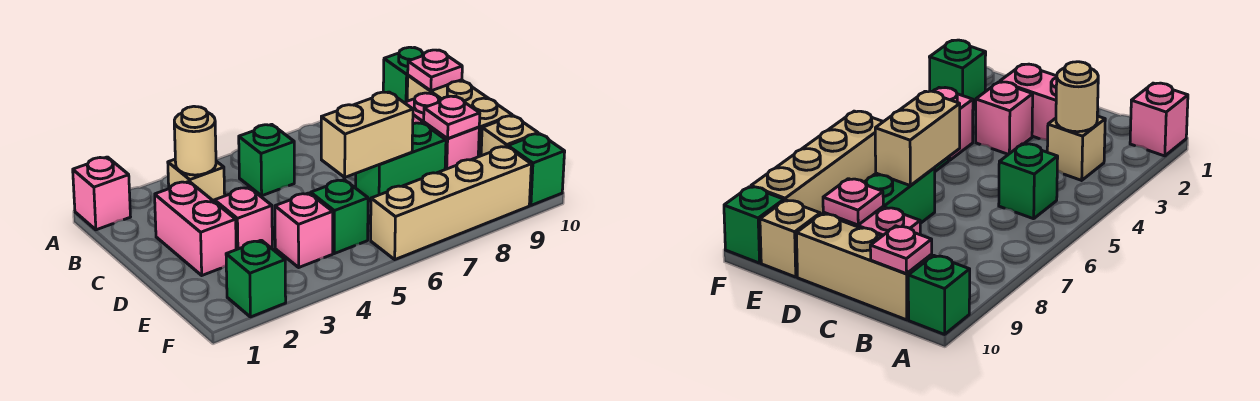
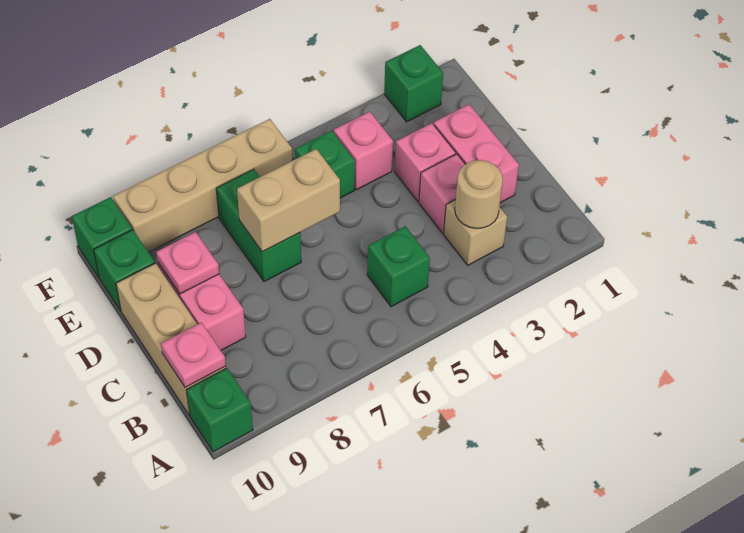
pink brick A1 level 1 -> pink brick C3 level 1
green brick D7:D8 level 1 -> green brick D7:E7 level 1
tan brick E10 level 1 -> green brick E10 level 1

